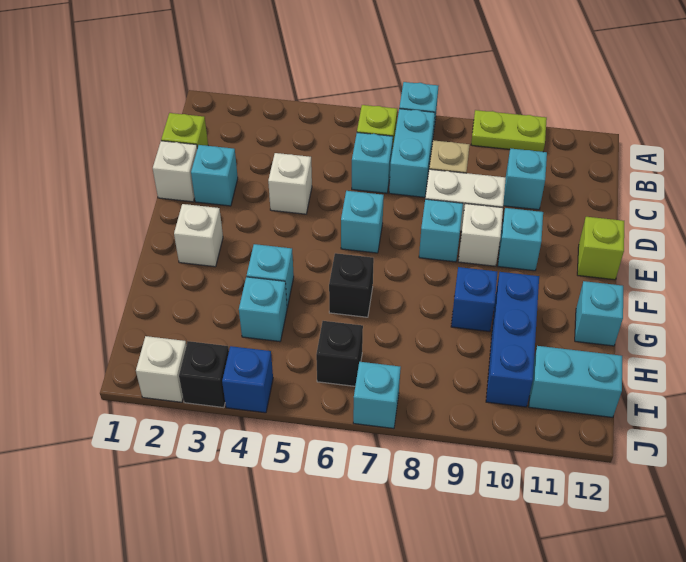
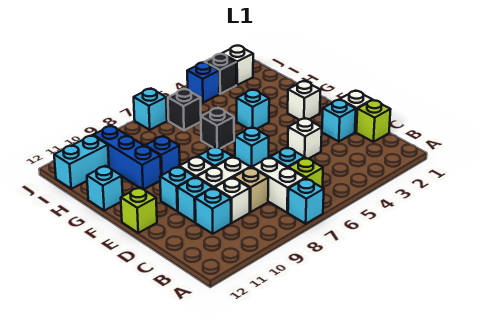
lime plate A9:A10 level 1 -> none
cyan brick B7:C7 level 1 -> white brick B7:C7 level 1
none -> white brick C9 level 1
cyan brick H4 level 1 -> cyan brick D10 level 1

